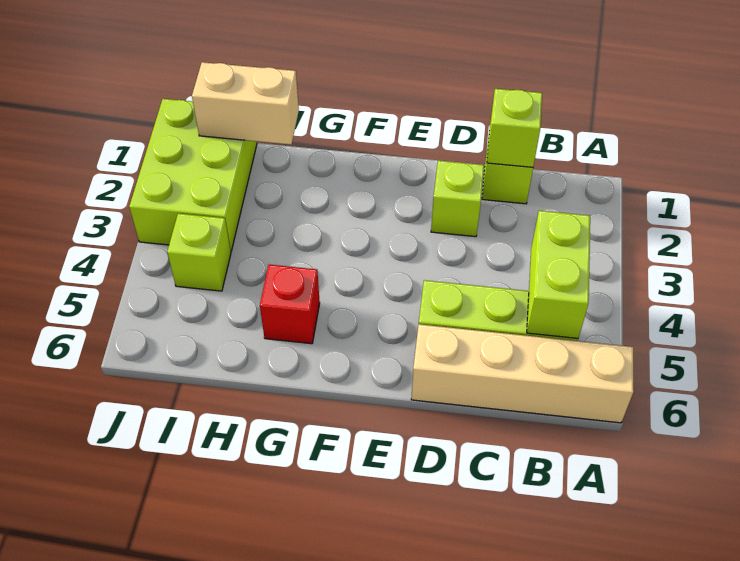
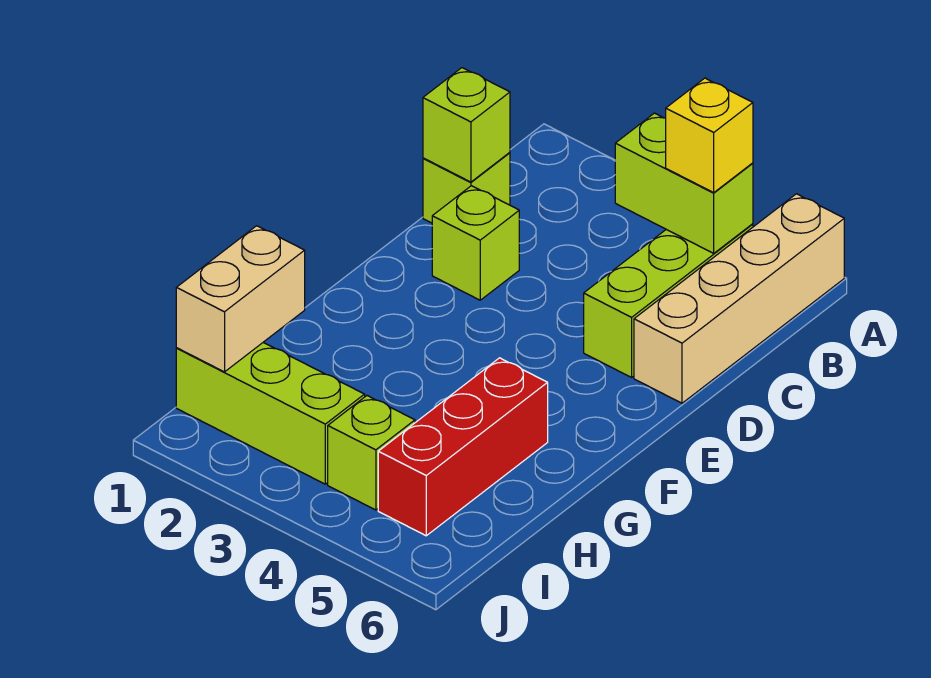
none -> yellow brick B5 level 3
red brick G5 level 1 -> red brick G5:I5 level 1
lime brick I1:J3 level 1 -> lime brick I1:I3 level 1

